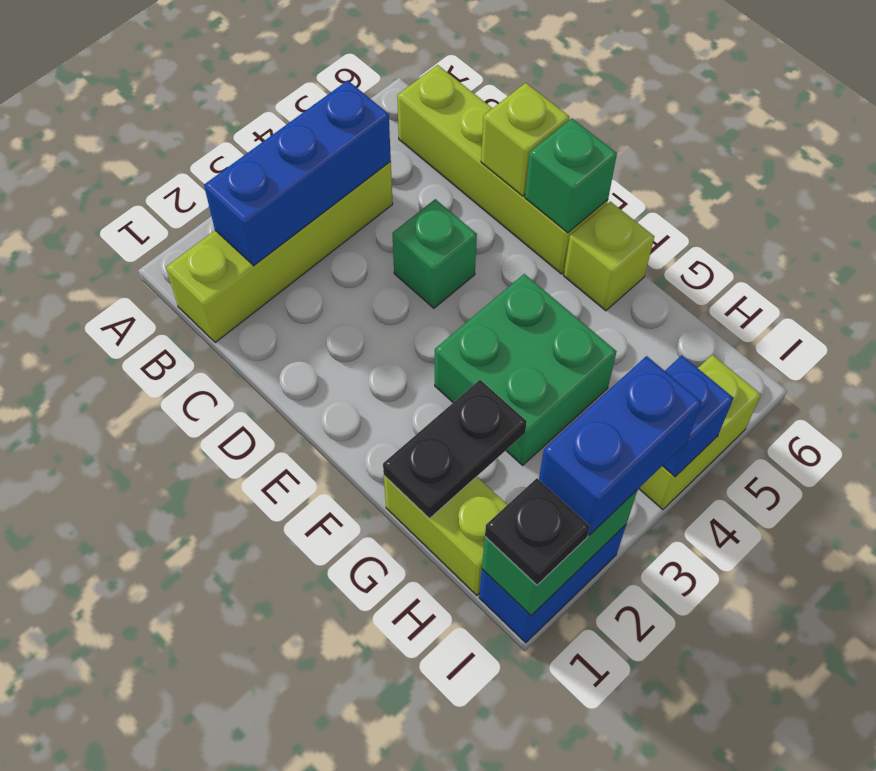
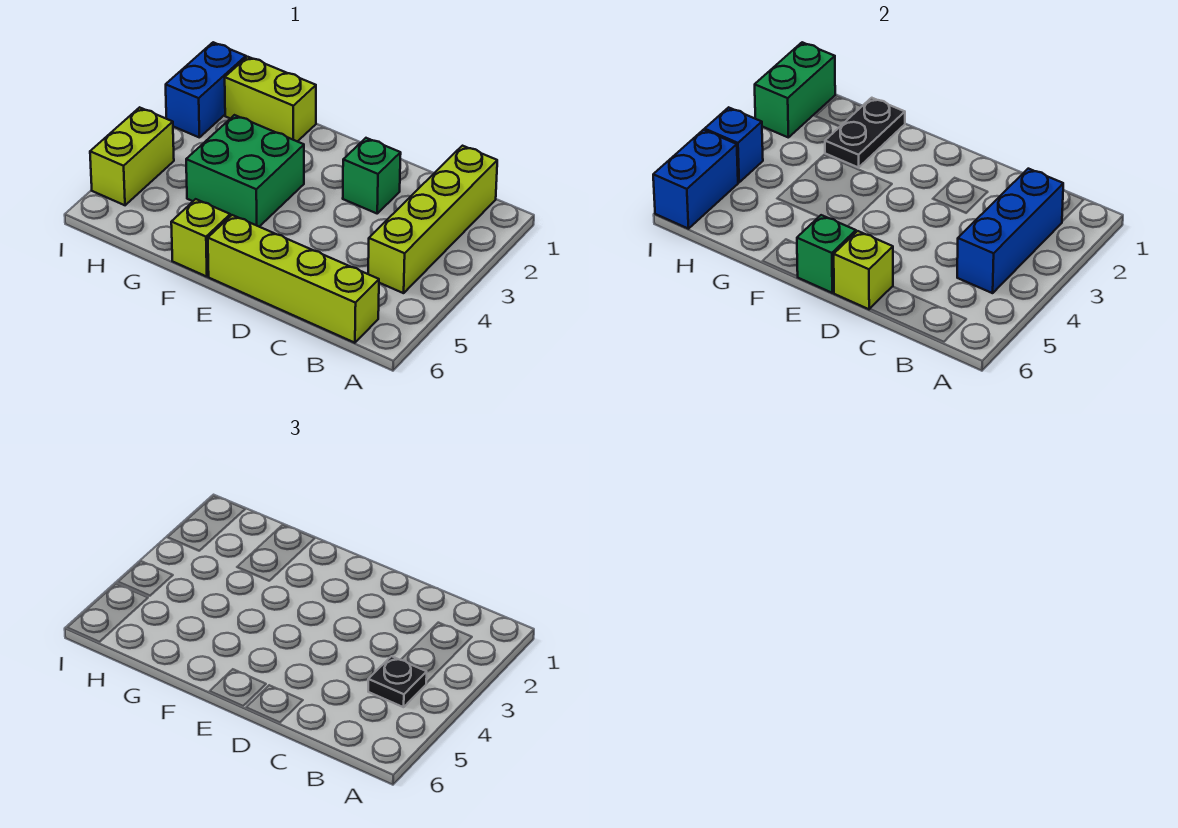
green brick D4 level 1 -> green brick D2 level 1
black plate I1 level 3 -> black plate B4 level 3
blue brick I2:I3 level 3 -> blue brick I5:I6 level 2

